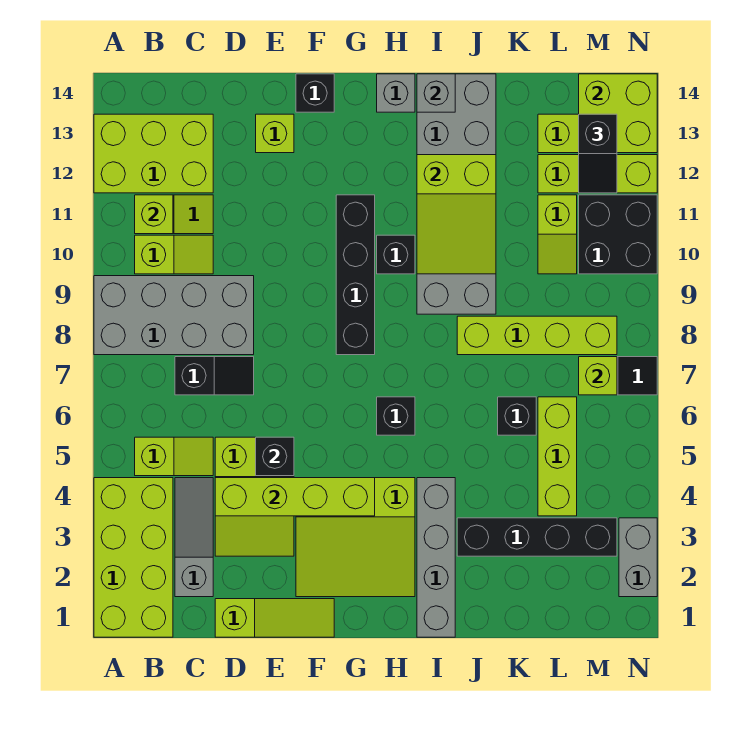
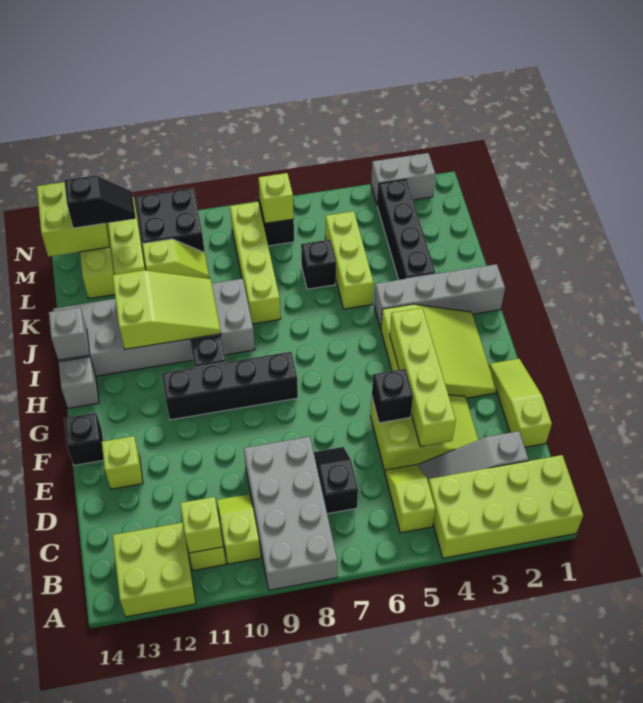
lime brick A12:C13 level 1 -> lime brick A12:B13 level 1
black brick H6 level 1 -> none
lime brick L4:L6 level 1 -> lime brick J5:L5 level 1

